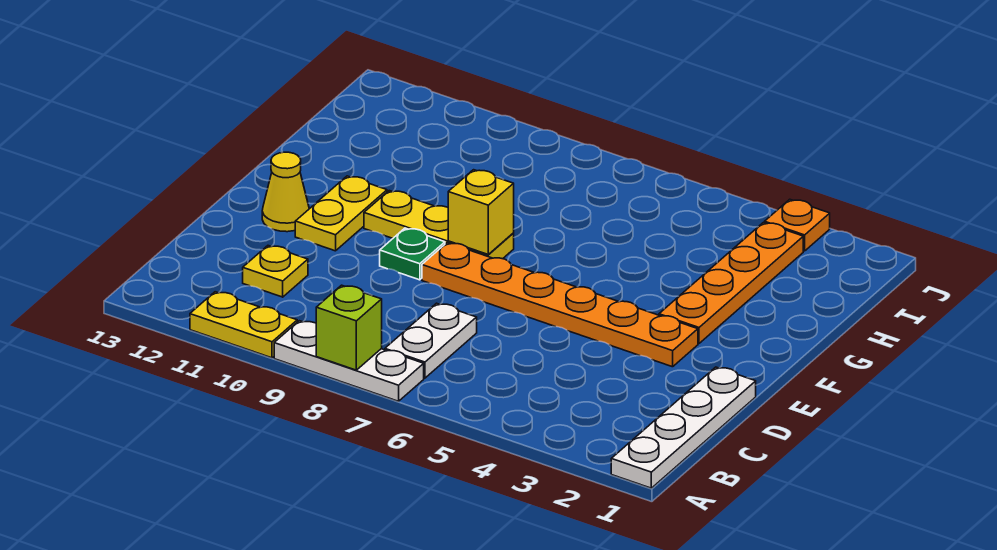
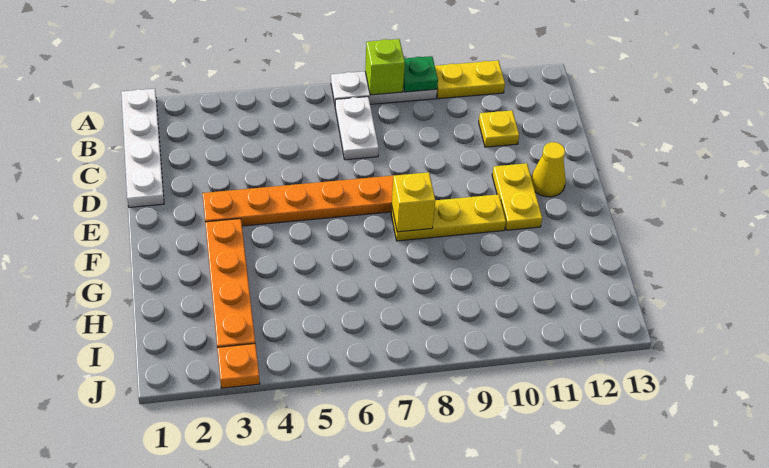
green plate E9 level 1 -> green plate A9 level 2

